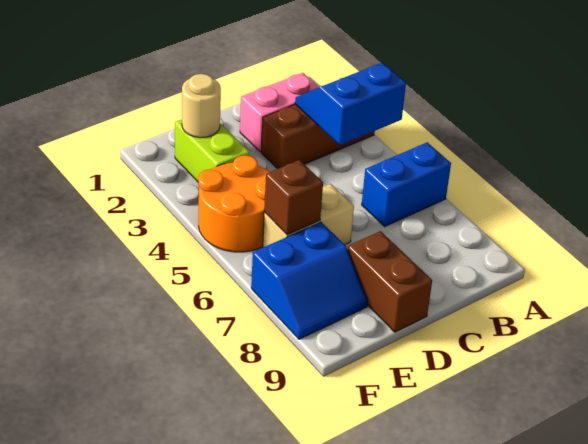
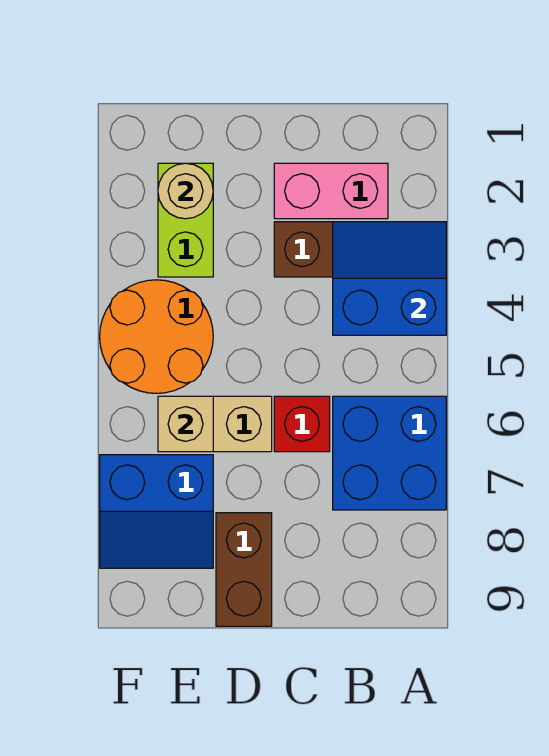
blue brick A6:B6 level 1 -> blue brick A6:B7 level 1
none -> red brick C6 level 1
brown brick E6 level 2 -> tan brick E6 level 2

